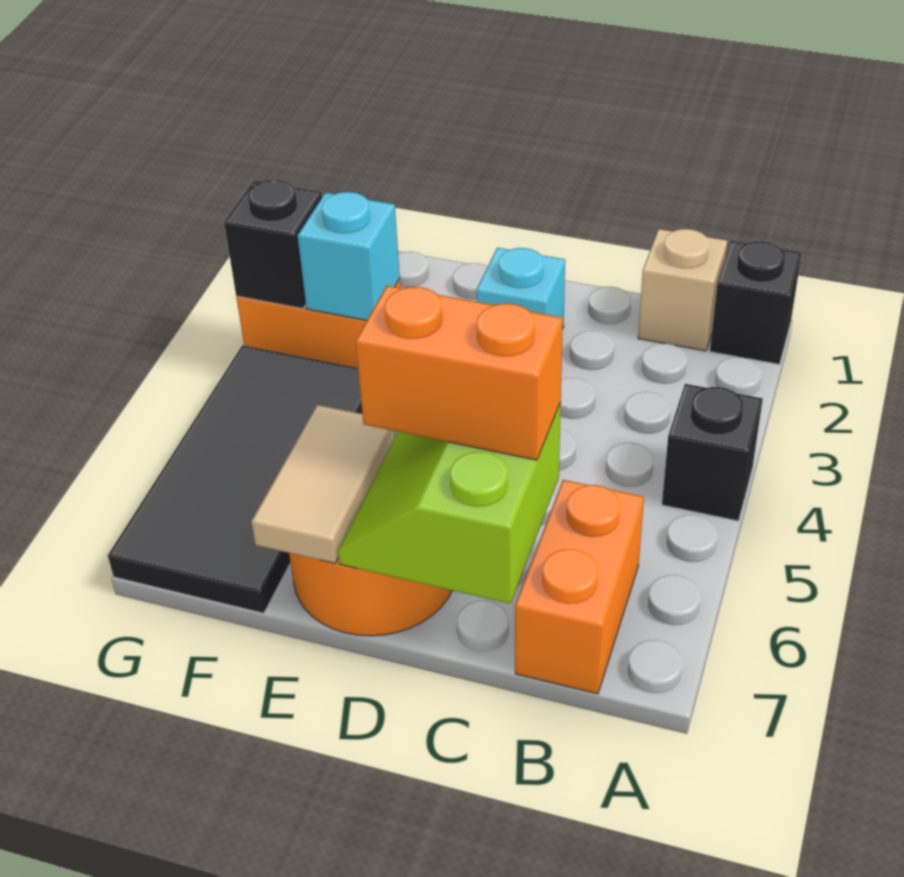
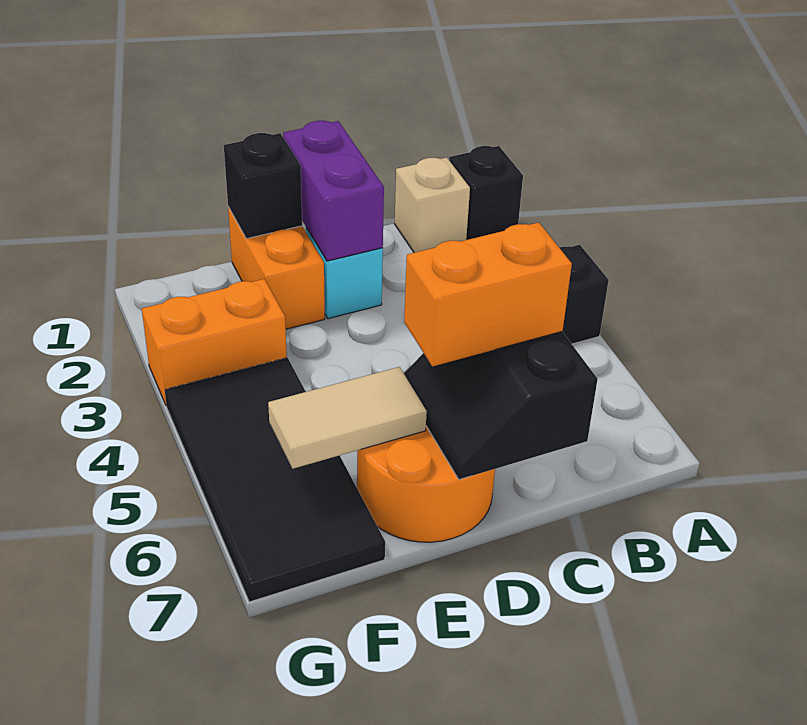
orange brick B6:B7 level 1 -> orange brick E1:E2 level 1
lime slope C6:D7 level 2 top C -> black slope C6:D7 level 2 top C
none -> purple brick D1:D2 level 2
tan tile E6:E7 level 2 -> tan tile E6:F6 level 2
cyan brick F3 level 2 -> none
black brick G3 level 2 -> black brick E1 level 2

